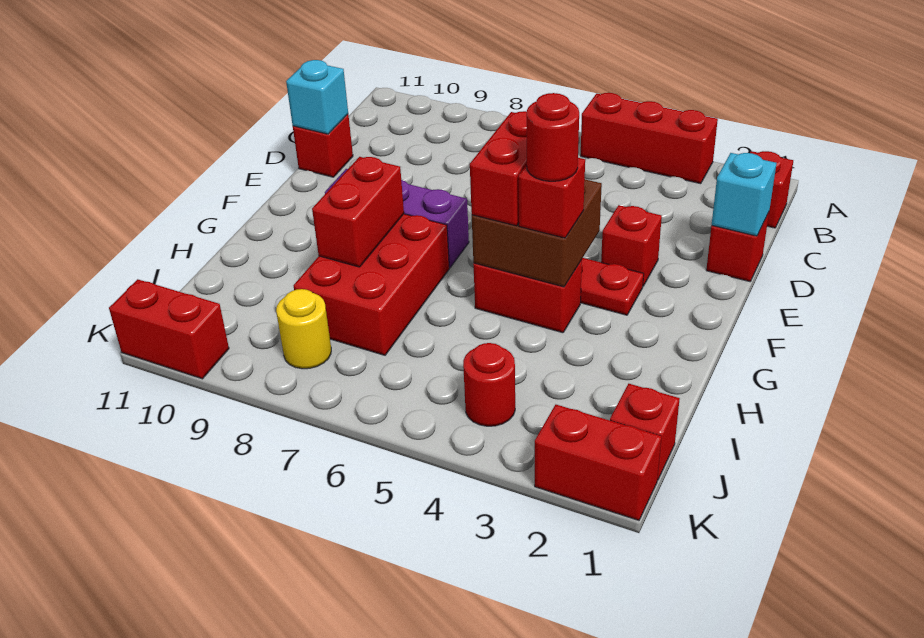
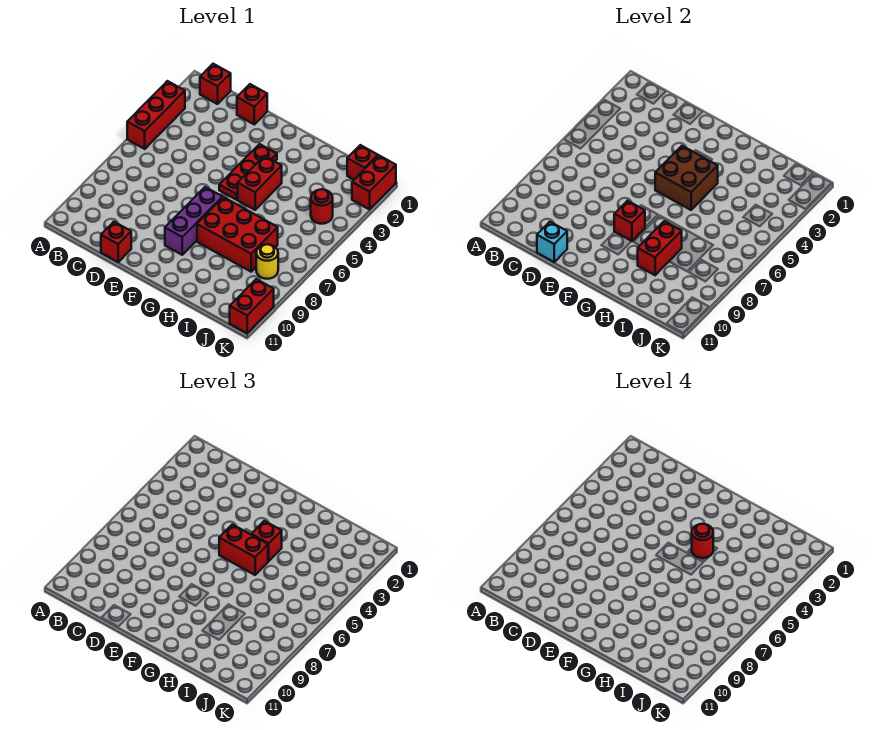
cyan brick D1 level 2 -> none
red brick E3 level 1 -> red brick F8 level 2
red brick G8:H8 level 2 -> red brick H8:H9 level 2

